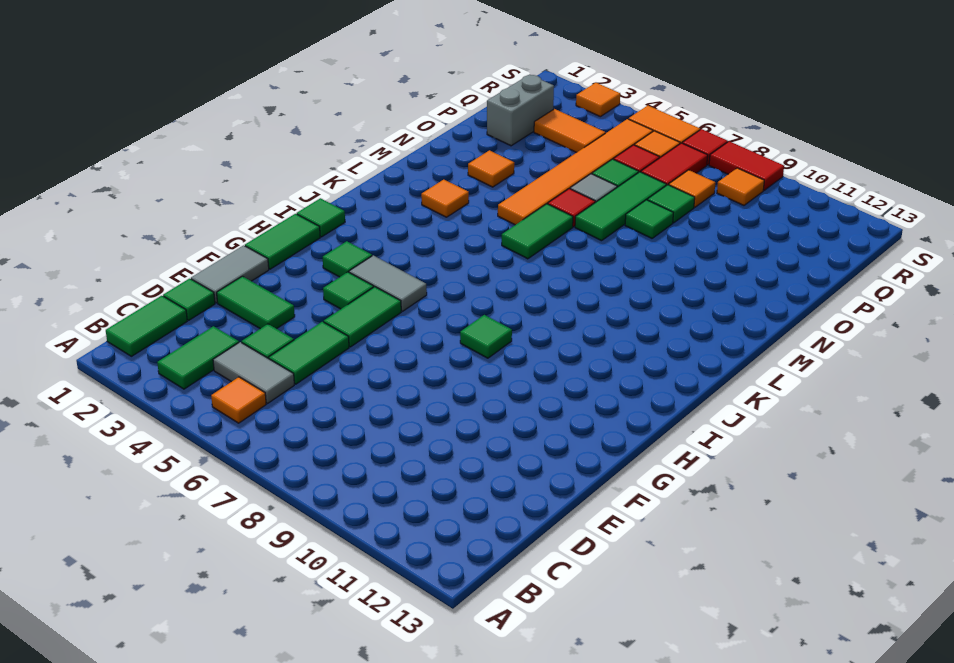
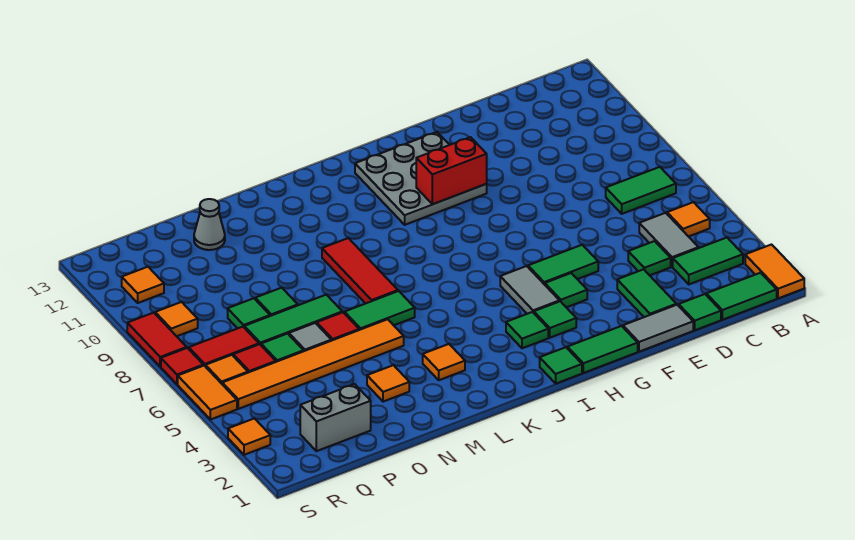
green tile D5:E5 level 1 -> green tile B7:C7 level 1
none -> grey plate G10:I12 level 1
none -> red brick G10:H10 level 2
green tile H8 level 1 -> green tile I3 level 1
none -> red tile L7:L9 level 1
none -> grey cone O12 level 1
orange tile Q3:Q4 level 1 -> orange tile A1:A2 level 1
orange tile Q8 level 1 -> orange tile R11 level 1

